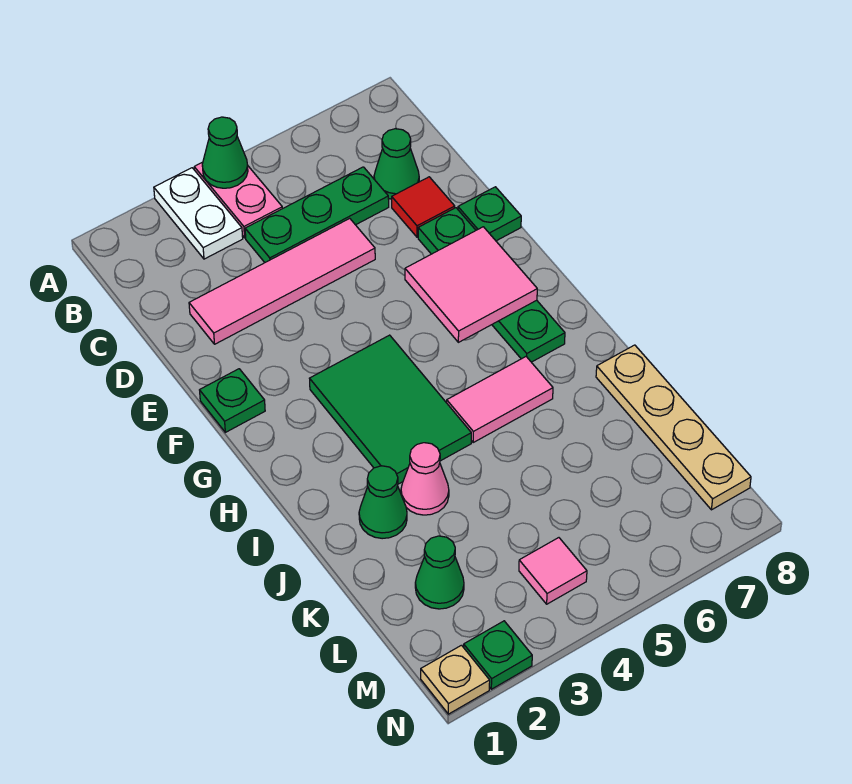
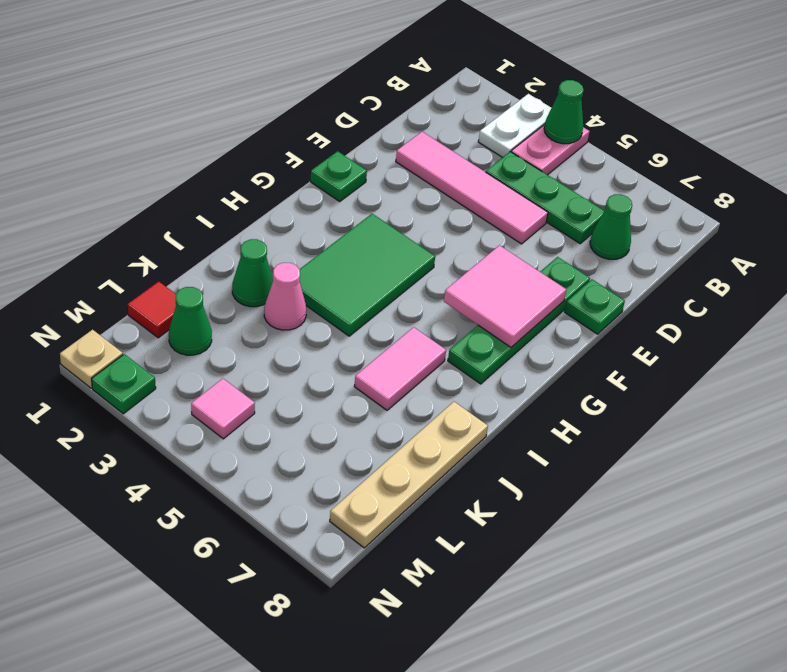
red tile D7 level 1 -> red tile L1 level 1
pink tile I5:I6 level 1 -> pink tile I6:J6 level 1

